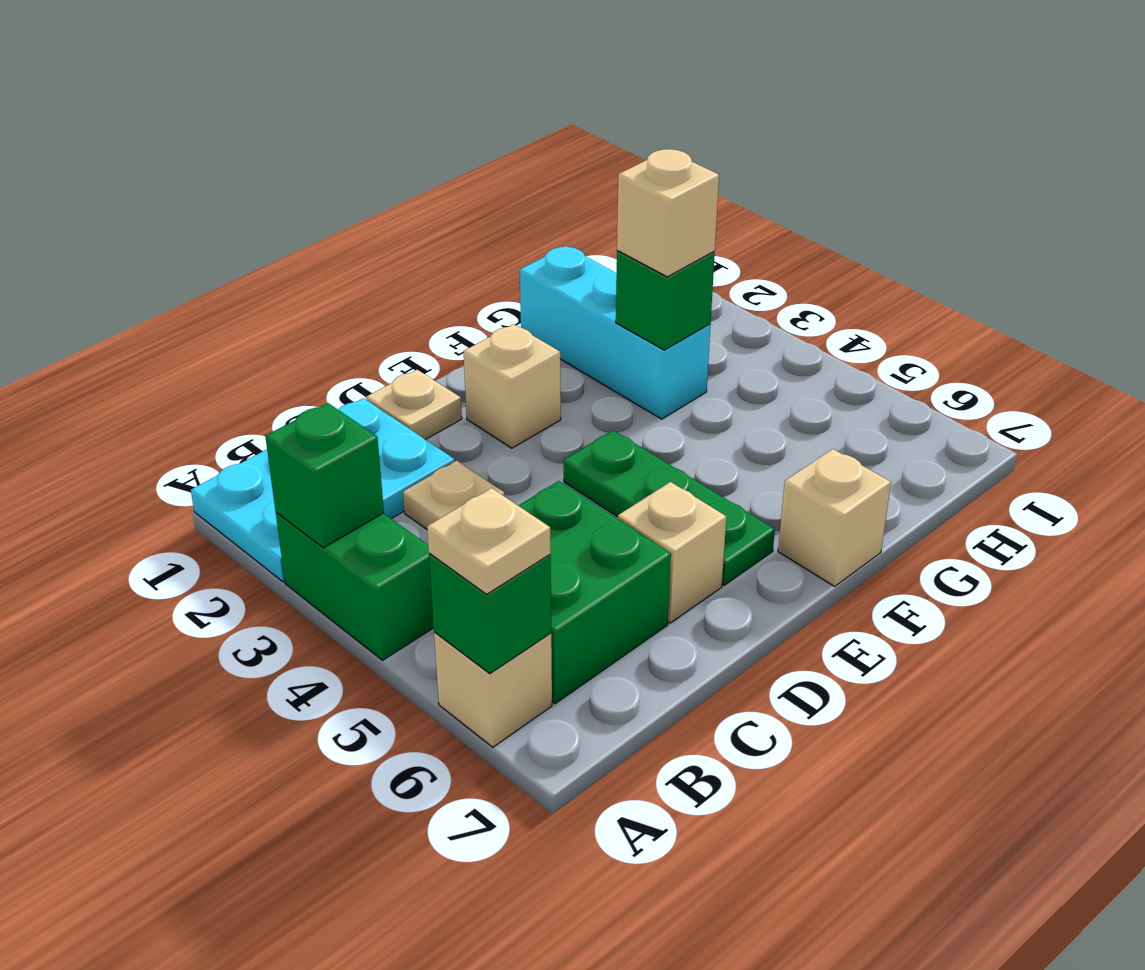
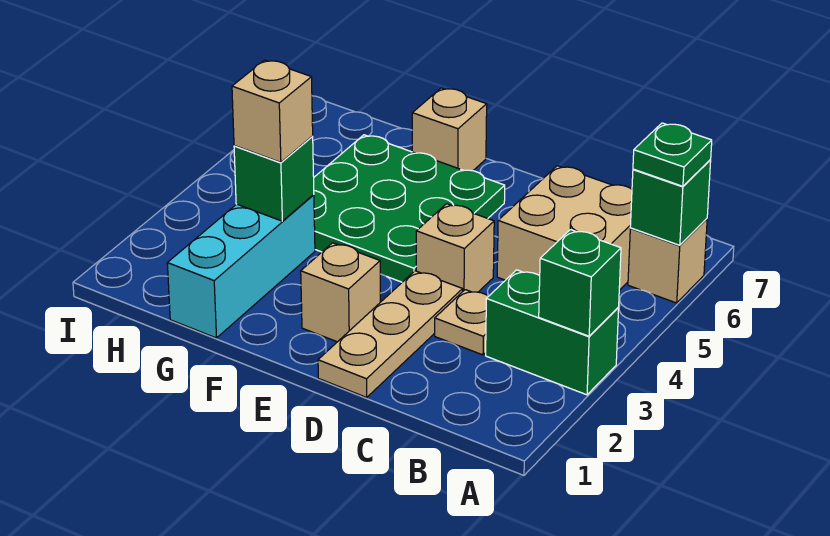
cyan plate A1:C2 level 1 -> none
green brick A3:A4 level 1 -> green brick A3:B3 level 1
tan plate A6 level 3 -> green plate A6 level 3
green brick B5:C6 level 1 -> tan brick B5:C6 level 1
tan plate D1 level 1 -> tan plate D1:D3 level 1
tan brick D6 level 1 -> tan brick D4 level 1
green plate E4:E6 level 1 -> green plate E4:G6 level 1

